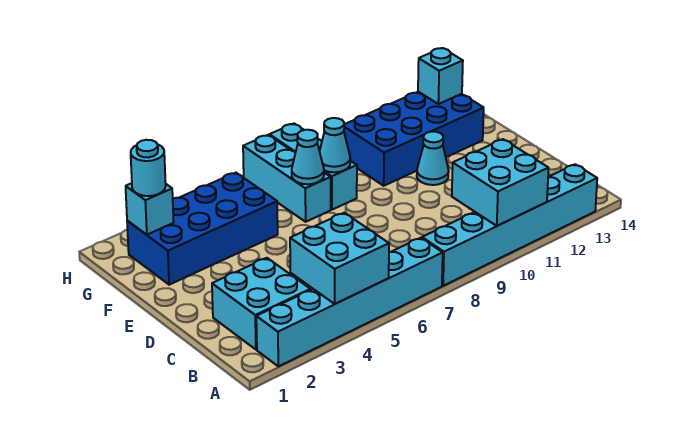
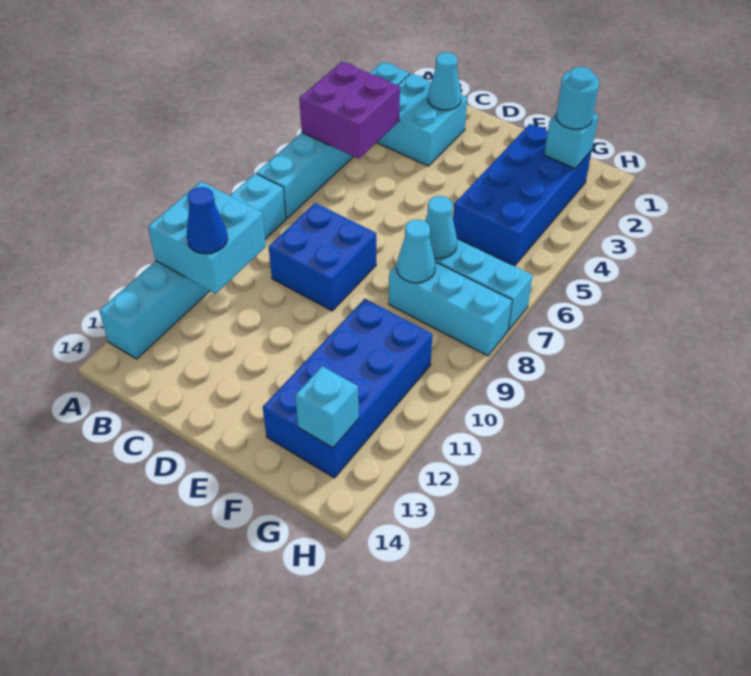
cyan brick A4:B5 level 2 -> purple brick A4:B5 level 2
none -> blue cone B11 level 3
none -> blue brick C8:D9 level 1
cyan cone E11 level 1 -> cyan cone C2 level 2

